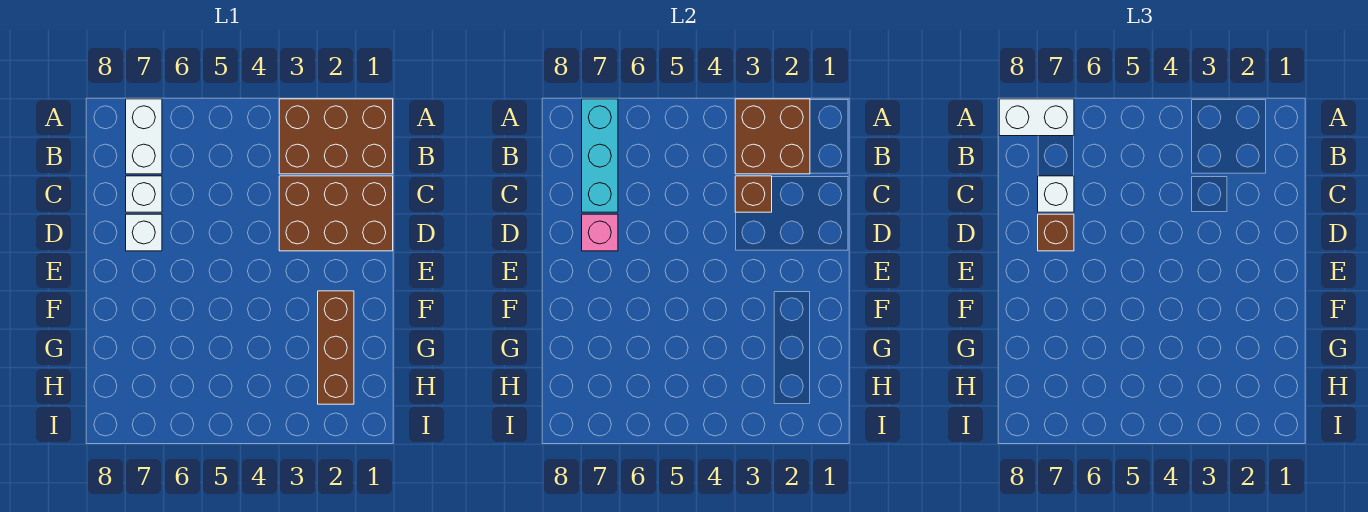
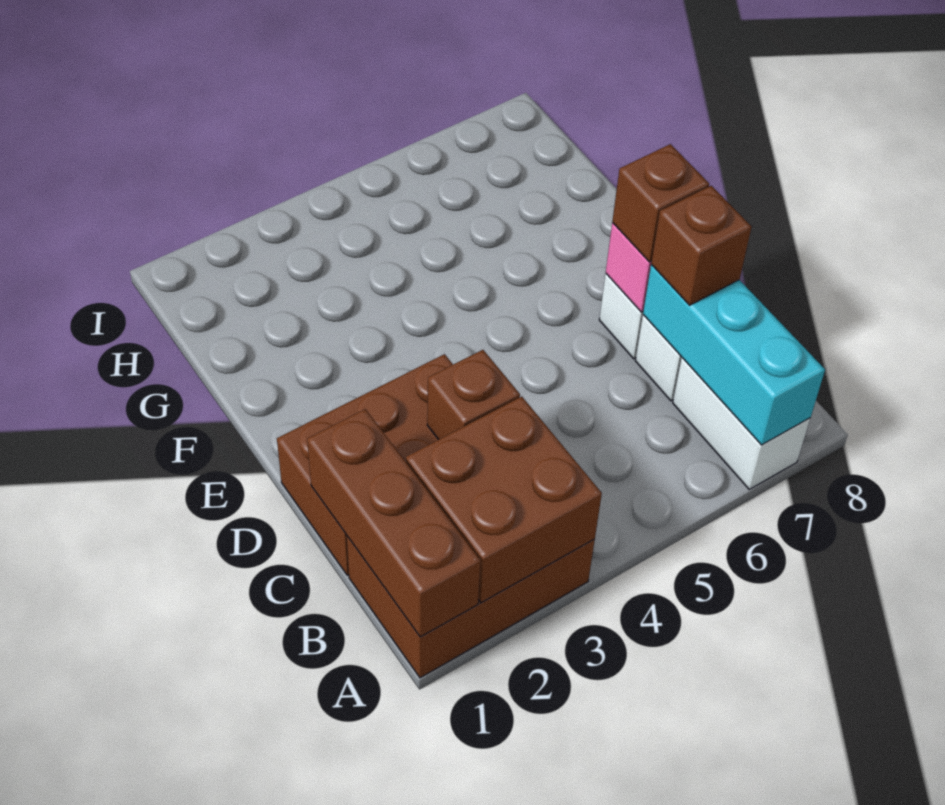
white brick A7:A8 level 3 -> none
white brick C7 level 3 -> brown brick C7 level 3
brown brick F2:H2 level 1 -> brown brick A1:C1 level 2

